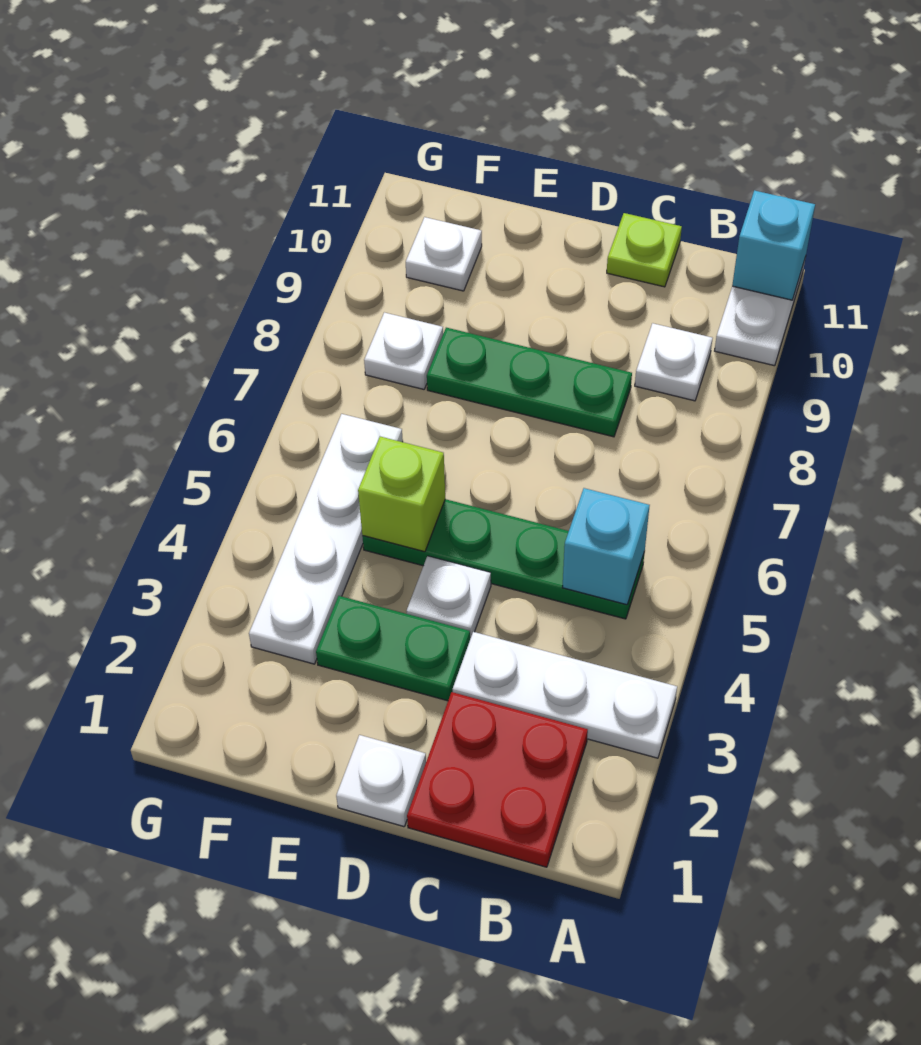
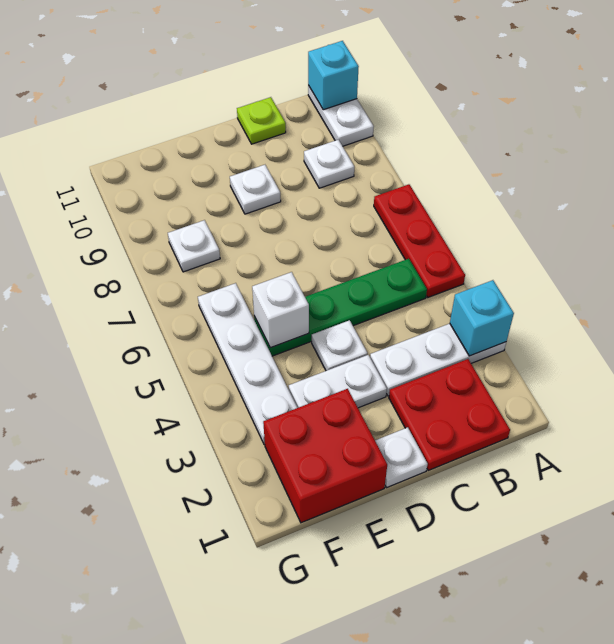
none -> red plate A5:A7 level 1
cyan brick B5 level 2 -> cyan brick A3 level 2
green plate C8:E8 level 1 -> none
green plate D3:E3 level 1 -> white plate D3:E3 level 1
none -> red brick E1:F2 level 1
lime brick E5 level 2 -> white brick E5 level 2
white plate F10 level 1 -> white plate D9 level 1

